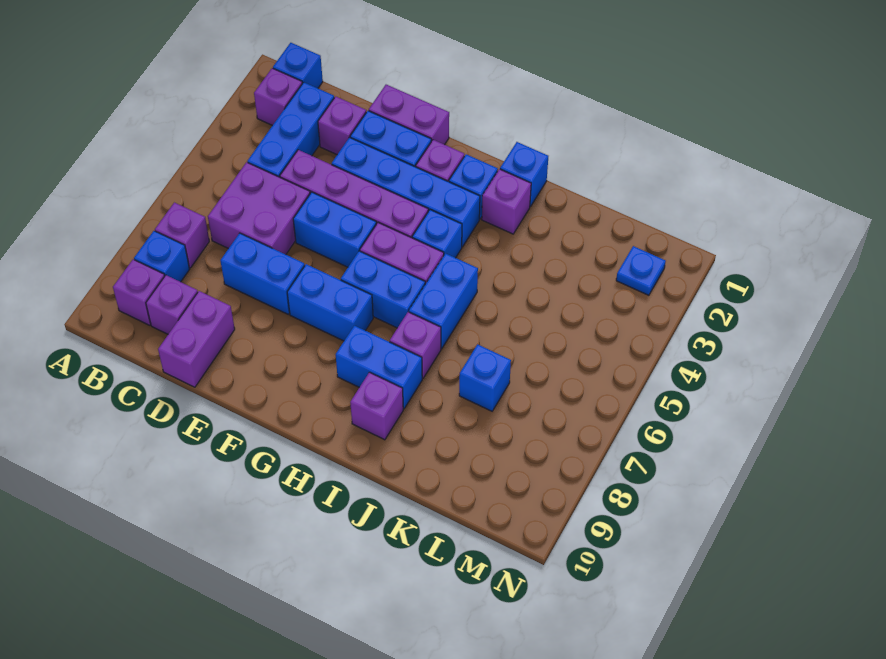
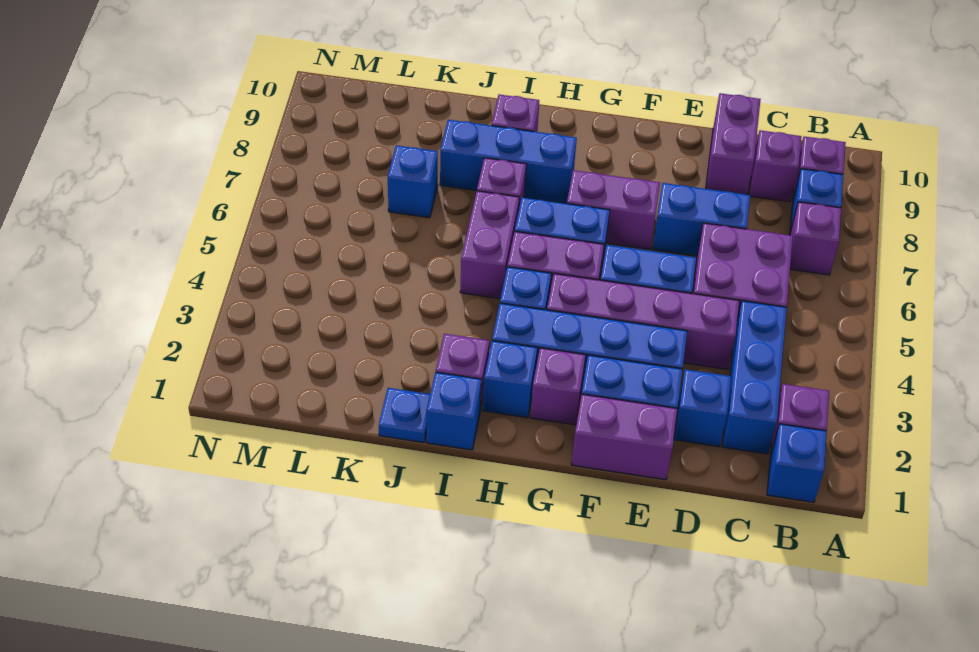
purple brick D2 level 1 -> blue brick D2 level 1
blue brick F7:G7 level 1 -> purple brick F7:G7 level 1
blue brick H8:I8 level 1 -> blue brick H8:J8 level 1
blue brick I5:I6 level 1 -> purple brick I5:I6 level 1
blue plate M2 level 1 -> blue plate J1 level 1

